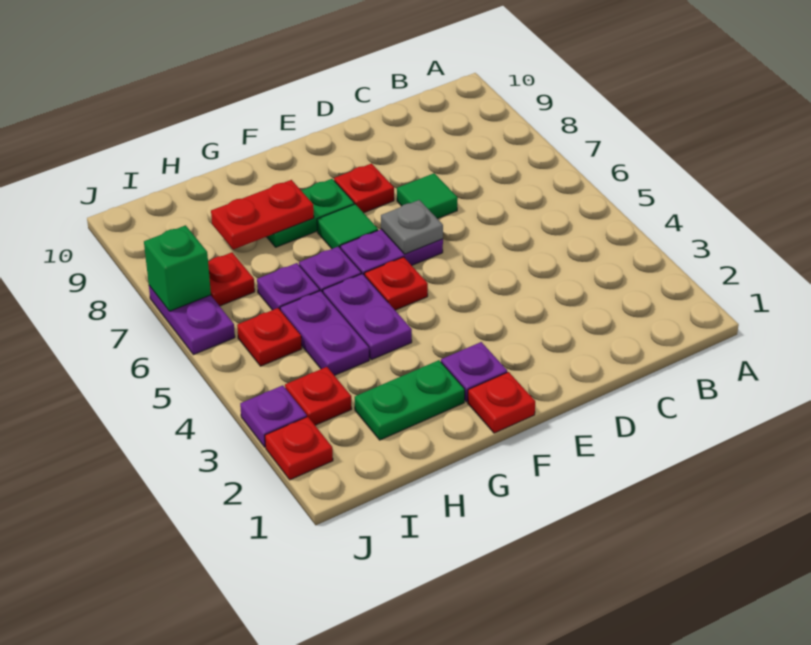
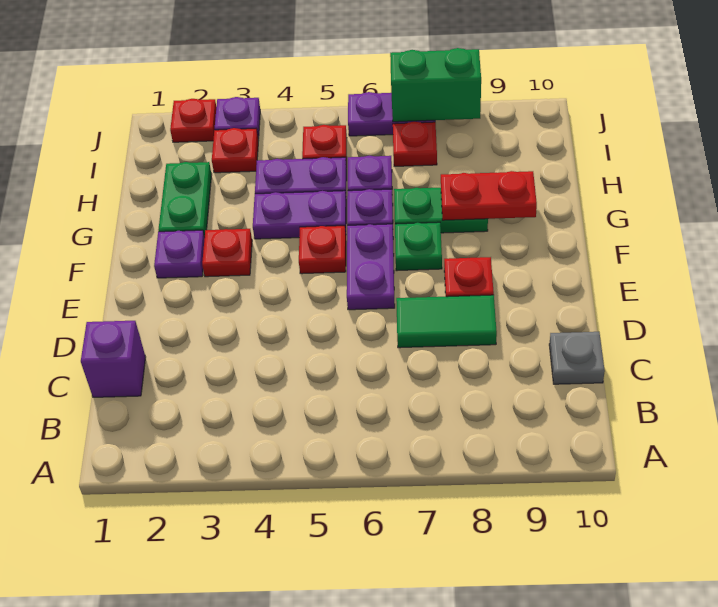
none -> purple brick C1 level 1
green tile D7 level 1 -> green tile D7:D8 level 1
grey plate E6 level 2 -> grey plate C10 level 1
red plate F1 level 1 -> red plate F3 level 1
green tile F7 level 1 -> green plate F7 level 1
green plate F8:G8 level 1 -> green plate G7:G8 level 1
red plate G8:H8 level 2 -> red plate G8:G9 level 2
green brick J7 level 2 -> green brick J7:J8 level 2

